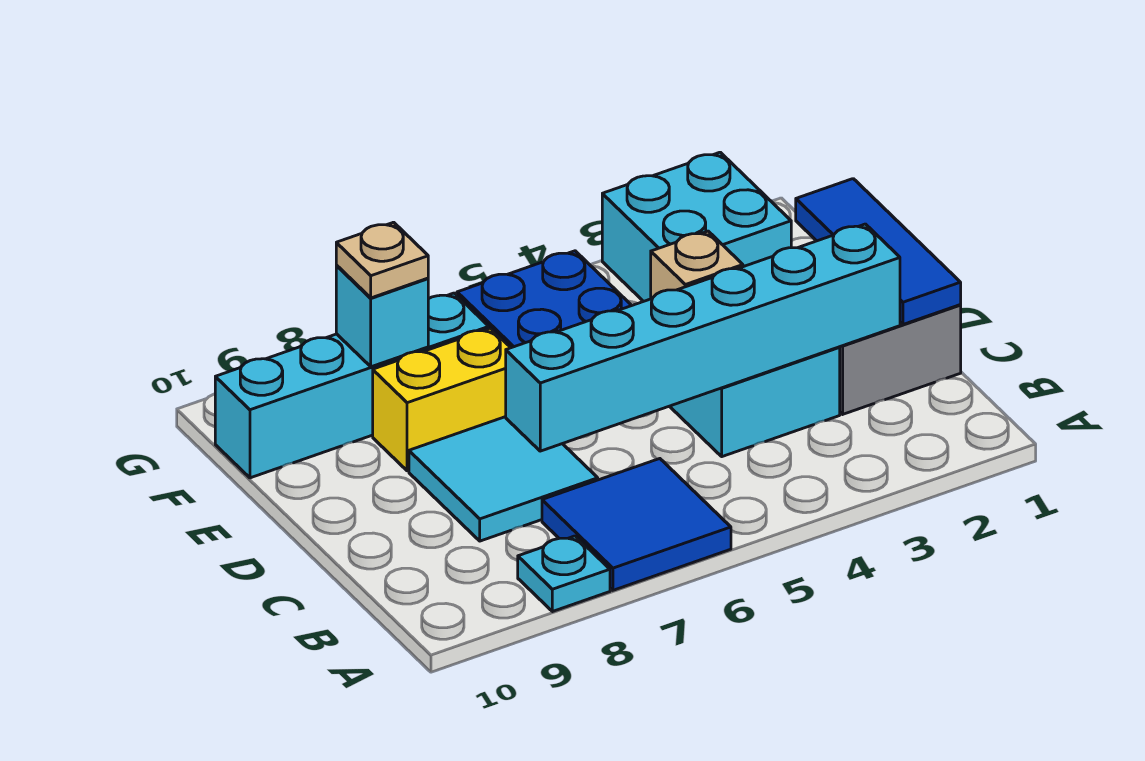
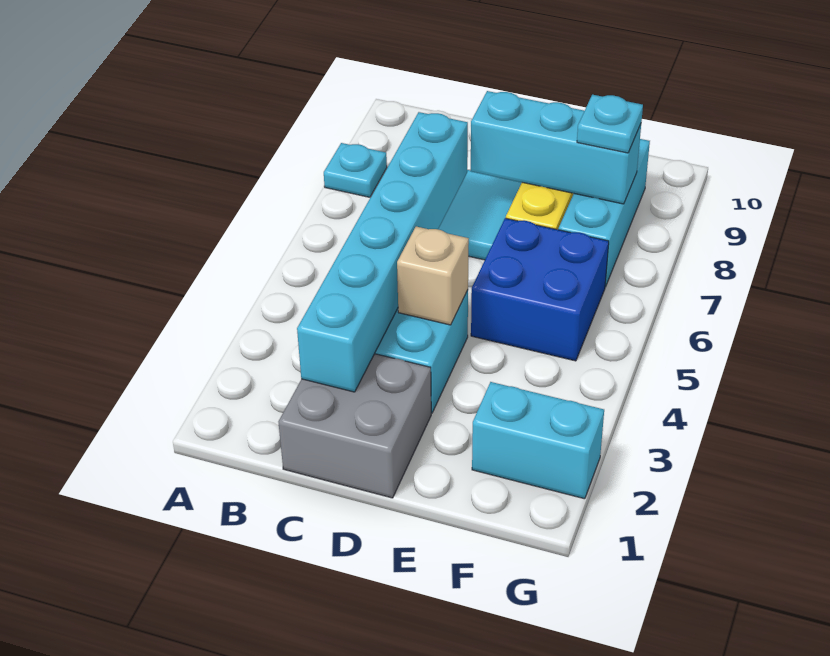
blue tile A6:B7 level 1 -> none
blue tile C1:E1 level 2 -> none
cyan brick F2:G3 level 1 -> cyan brick F2:G2 level 1
cyan brick F7:F10 level 1 -> cyan brick F7:F9 level 1
cyan brick F8 level 2 -> cyan brick D8:F8 level 2
tan plate F8 level 3 -> cyan plate F8 level 3

